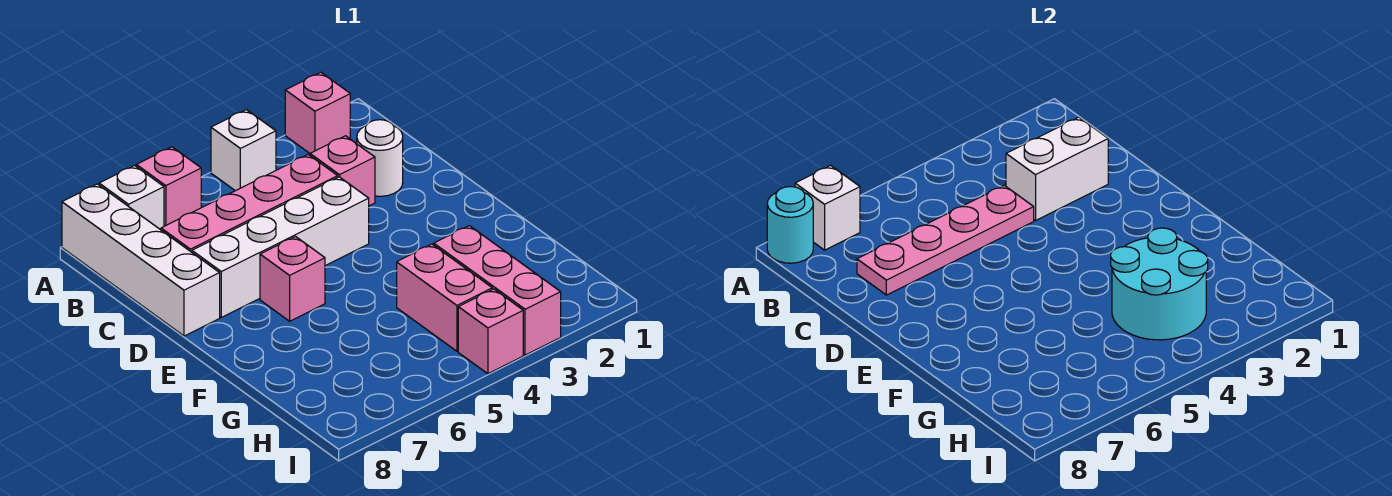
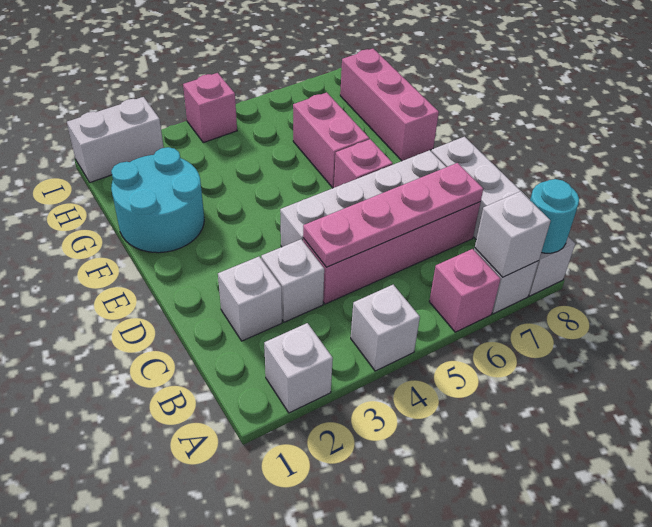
pink brick A2 level 1 -> white brick A2 level 1
white round brick C2 level 1 -> white brick C2 level 1
white brick C2:C3 level 2 -> white brick I1:I2 level 1
pink brick C3 level 1 -> white brick C3 level 1
pink brick G3:I3 level 1 -> pink brick F8:H8 level 1
cyan round brick G3:H4 level 2 -> cyan round brick F1:G2 level 1
pink brick G4:H4 level 1 -> pink brick F6:G6 level 1

